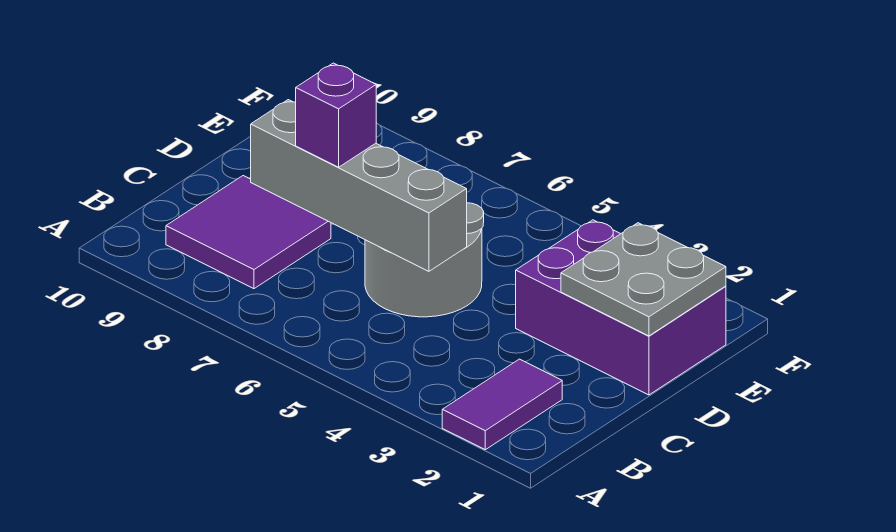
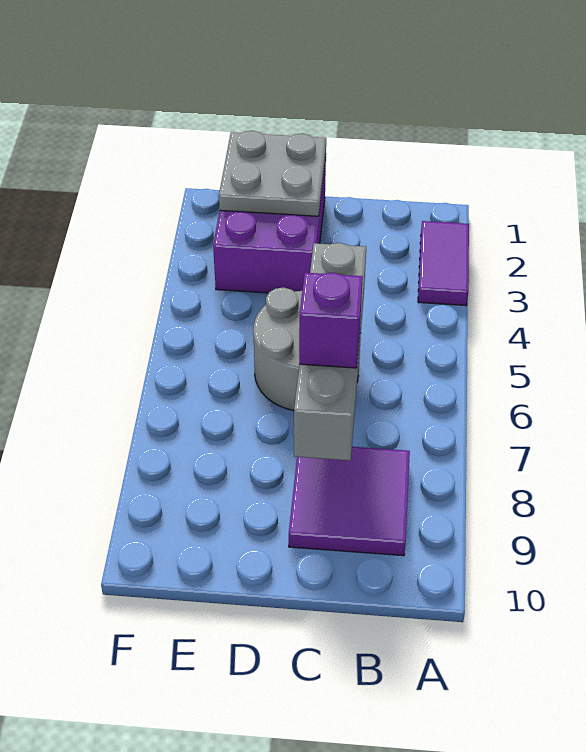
purple tile A2:B2 level 1 -> purple tile A2:A3 level 1

